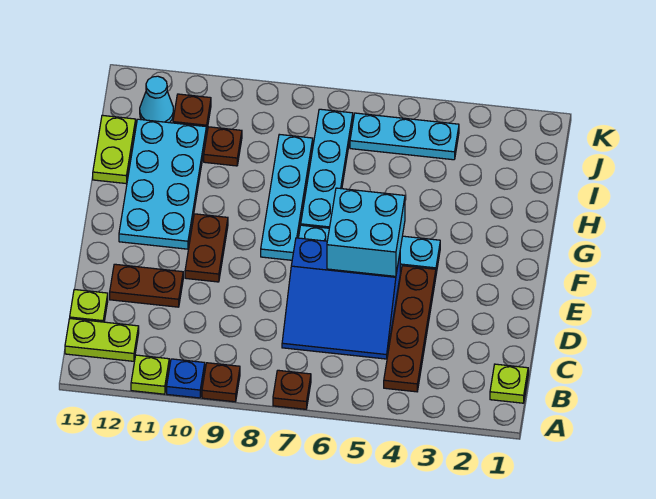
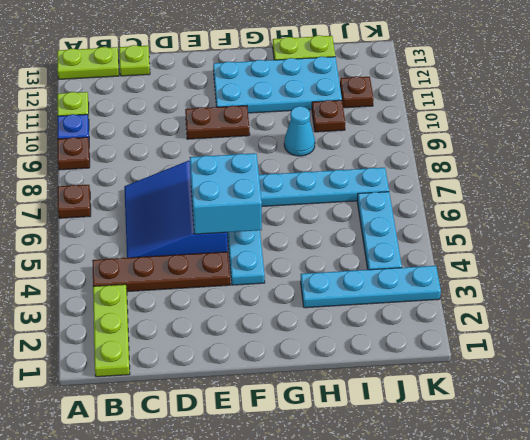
lime plate B1 level 1 -> lime plate B1:B3 level 1
lime plate B12:B13 level 1 -> lime plate A13:B13 level 1
brown plate D11:D12 level 1 -> none
cyan plate F8:I8 level 1 -> cyan plate H3:K3 level 1
cyan cone J12 level 1 -> cyan cone H9 level 1

